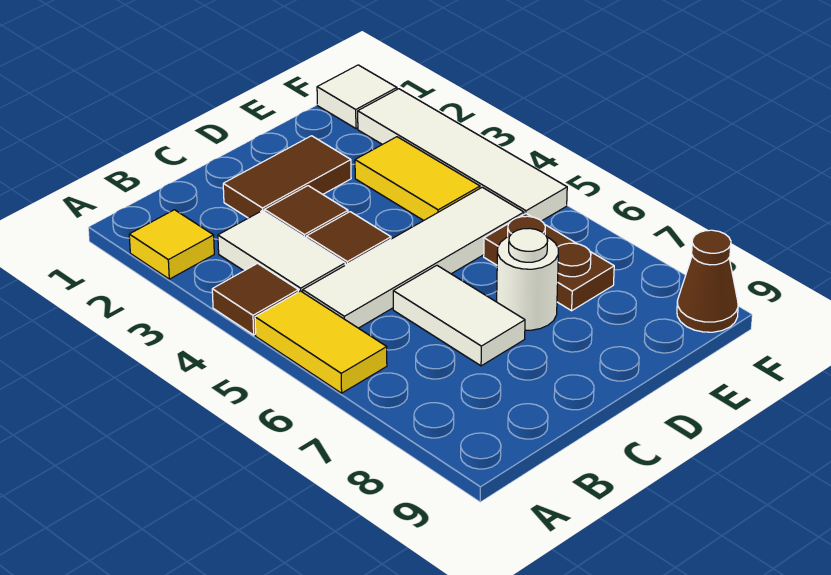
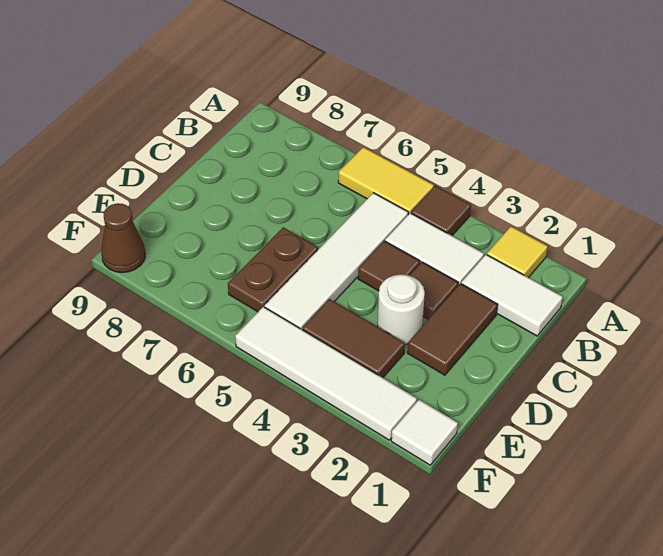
white tile C6:C7 level 1 -> white tile B1:B2 level 1
white round brick D7 level 1 -> white round brick D3 level 1
yellow tile E3:E4 level 1 -> brown tile E3:E4 level 1
brown plate E6:E7 level 1 -> brown plate D6:E6 level 1

